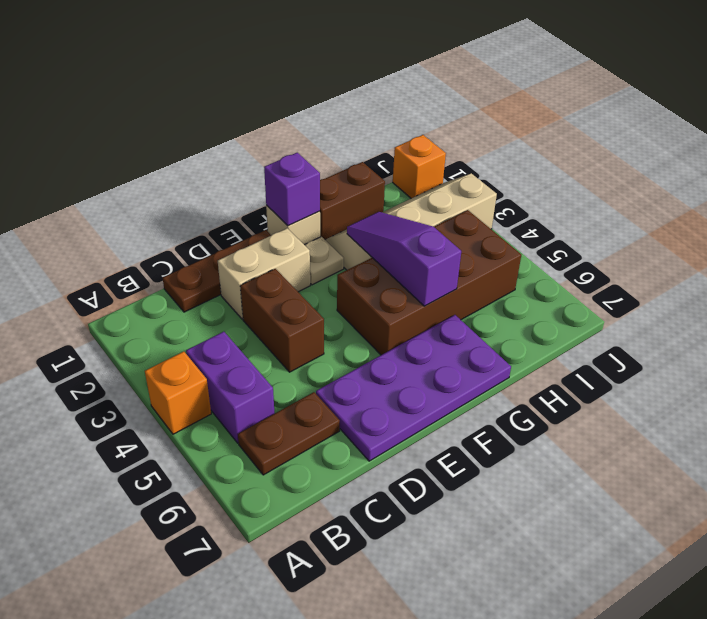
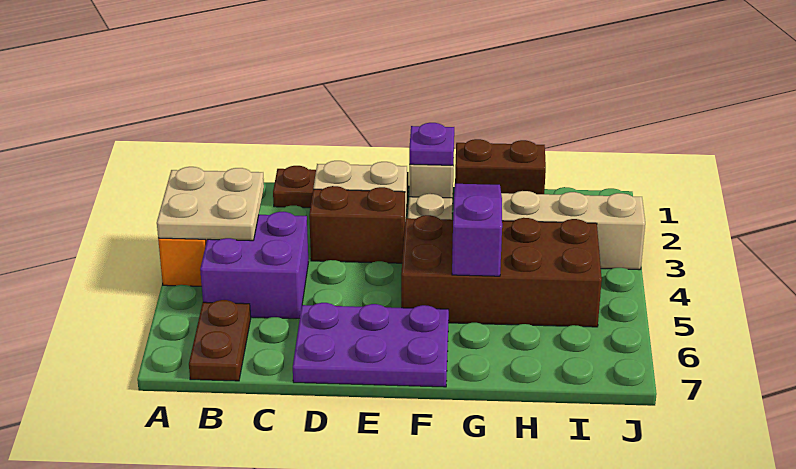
none -> tan plate A3:B4 level 2
purple brick B4:B5 level 1 -> purple brick B4:C5 level 1
brown plate B6:C6 level 1 -> brown plate B6:B7 level 1
brown brick D3:D4 level 1 -> brown brick D3:E3 level 1
purple plate D6:G7 level 1 -> purple plate D6:F7 level 1
purple brick F1 level 2 -> purple plate F1 level 2
orange brick J1 level 1 -> none

